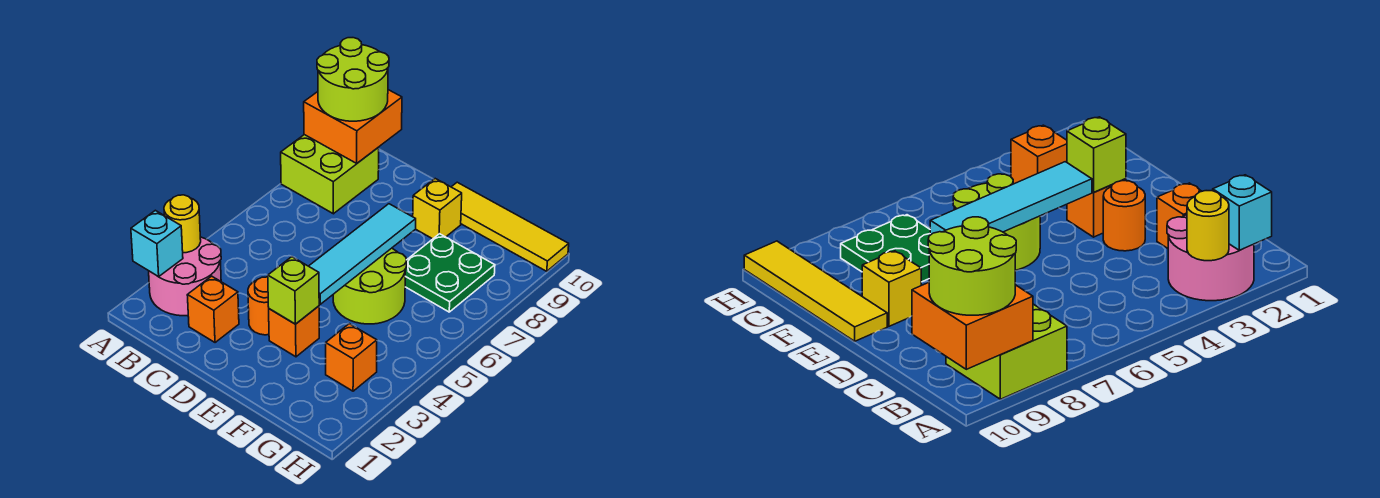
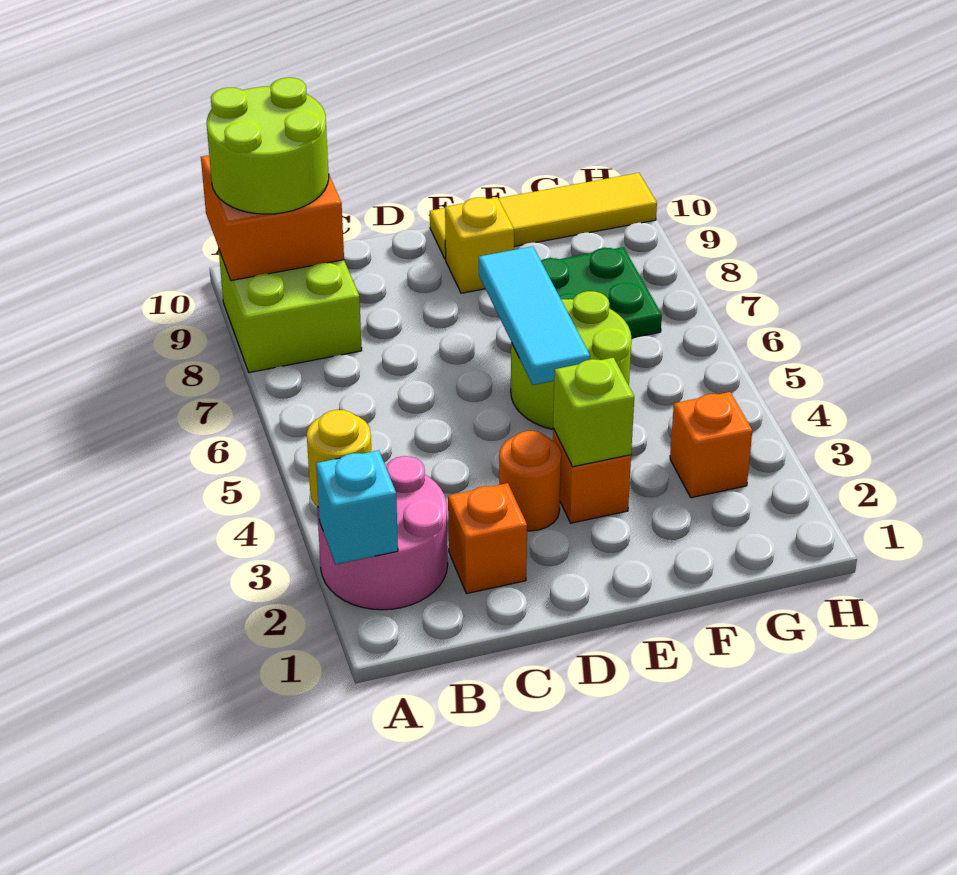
cyan tile E4:E7 level 2 -> cyan tile E5:E7 level 2

